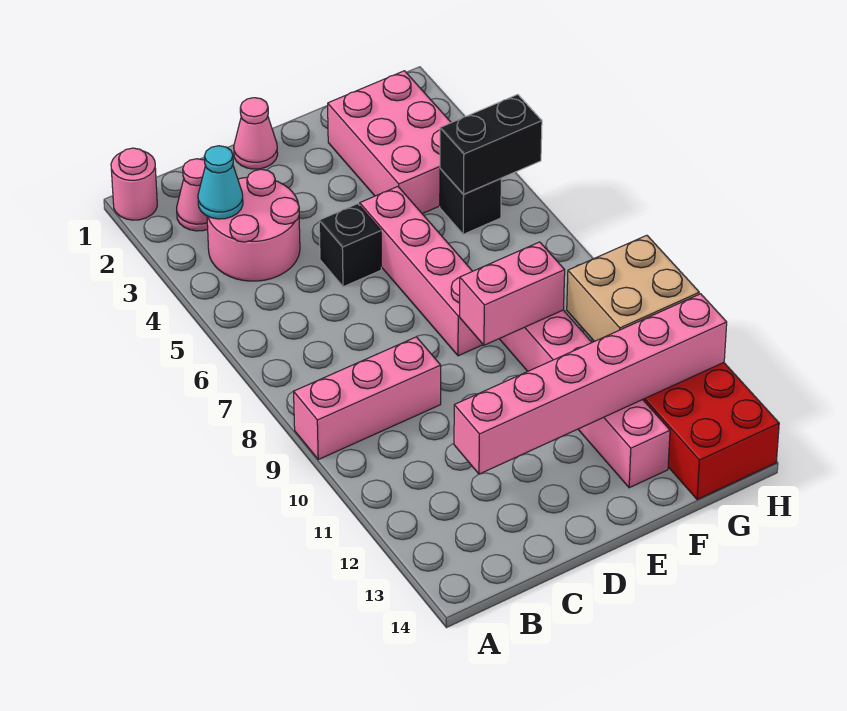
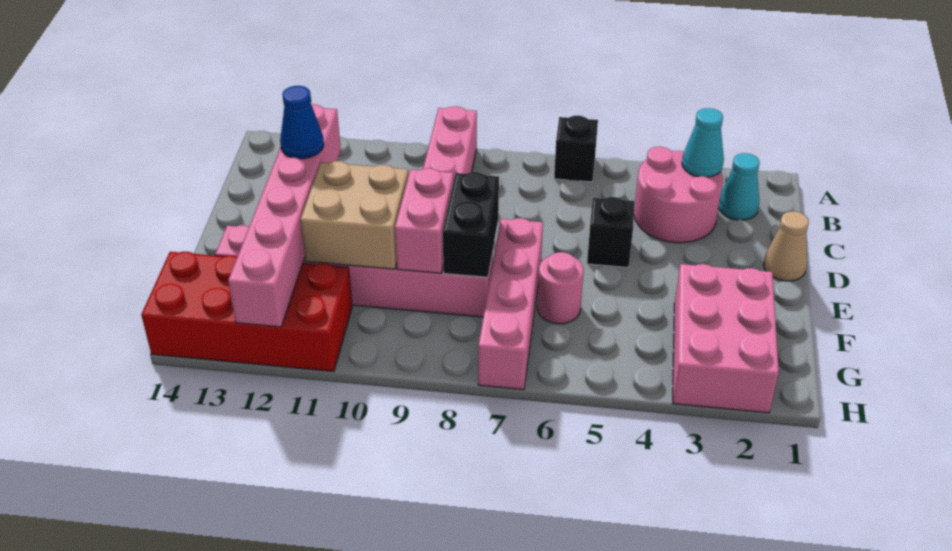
pink round brick A1 level 1 -> pink round brick F6 level 1
pink cone B2 level 1 -> cyan cone B2 level 1
pink cone D1 level 1 -> tan cone D1 level 1
none -> blue cone D12 level 3
pink brick E5:E8 level 1 -> pink brick E7:H7 level 1
pink brick F2:G4 level 1 -> pink brick F2:H3 level 1
black brick G5 level 1 -> black brick A6 level 1
black brick G5:H5 level 2 -> black brick E8:F8 level 2
tan brick G10:H11 level 2 -> tan brick E10:F11 level 2

